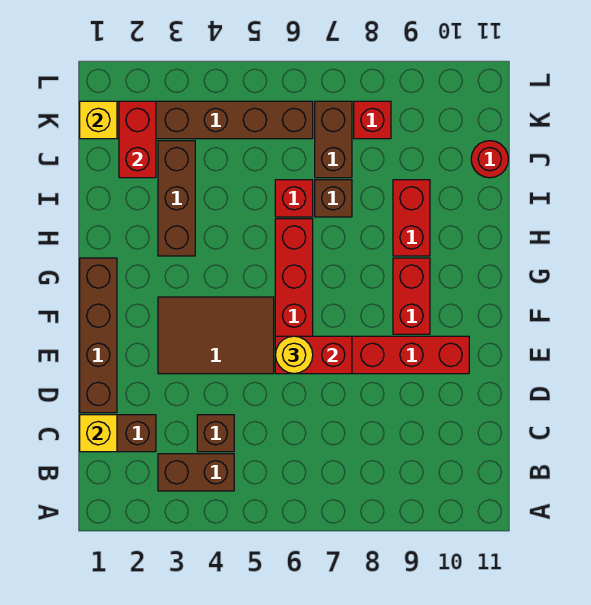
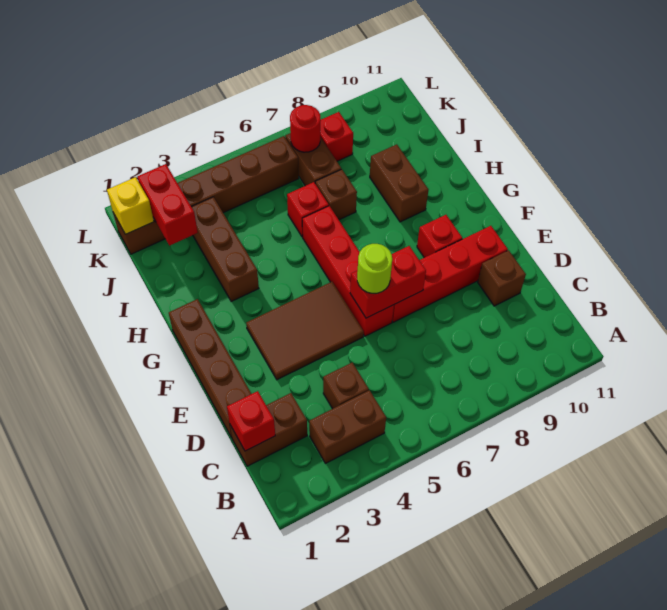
yellow brick C1 level 2 -> red brick C1 level 2
none -> brown brick D10 level 1
yellow round brick E6 level 3 -> lime round brick E6 level 3
red brick F9:G9 level 1 -> red brick F9 level 1
red brick H9:I9 level 1 -> brown brick H9:I9 level 1
red round brick J11 level 1 -> red round brick K7 level 2

